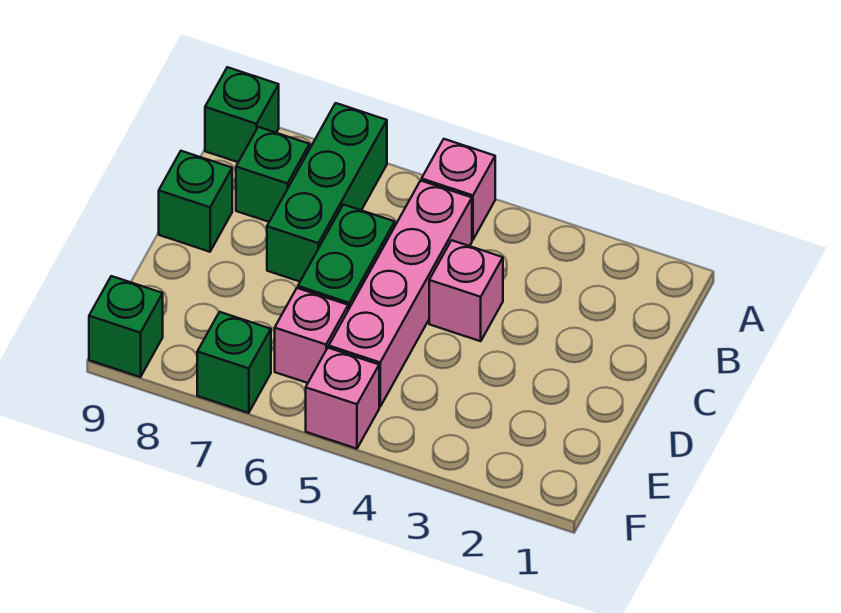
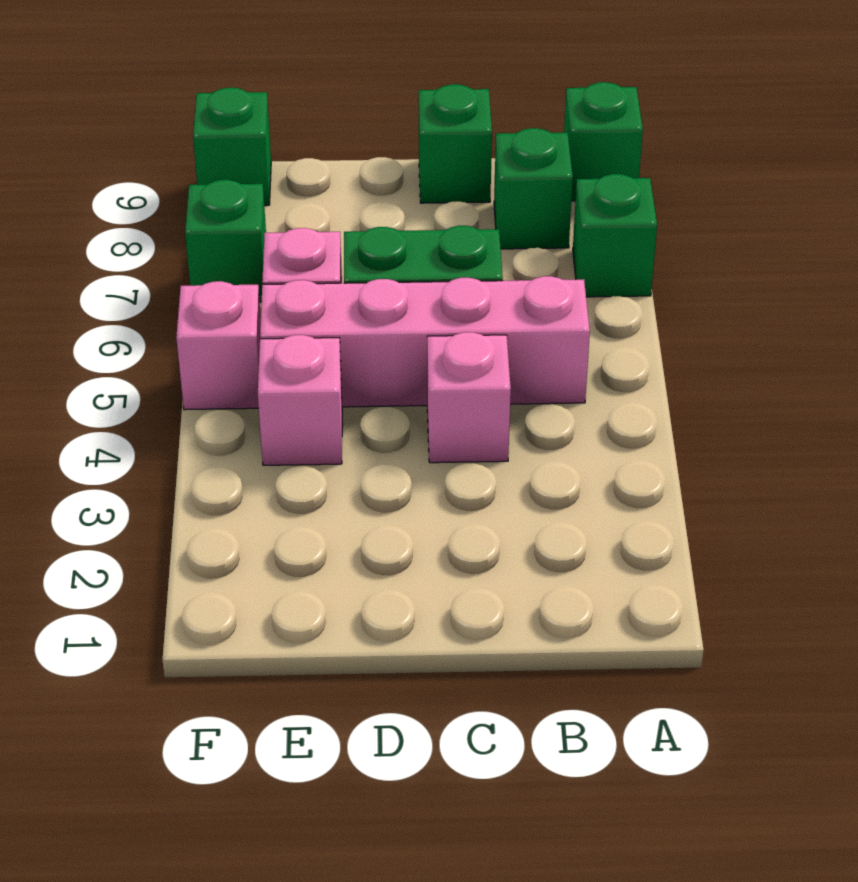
pink brick A5 level 1 -> pink brick E4 level 1
green brick A7:C7 level 1 -> green brick A7 level 1

